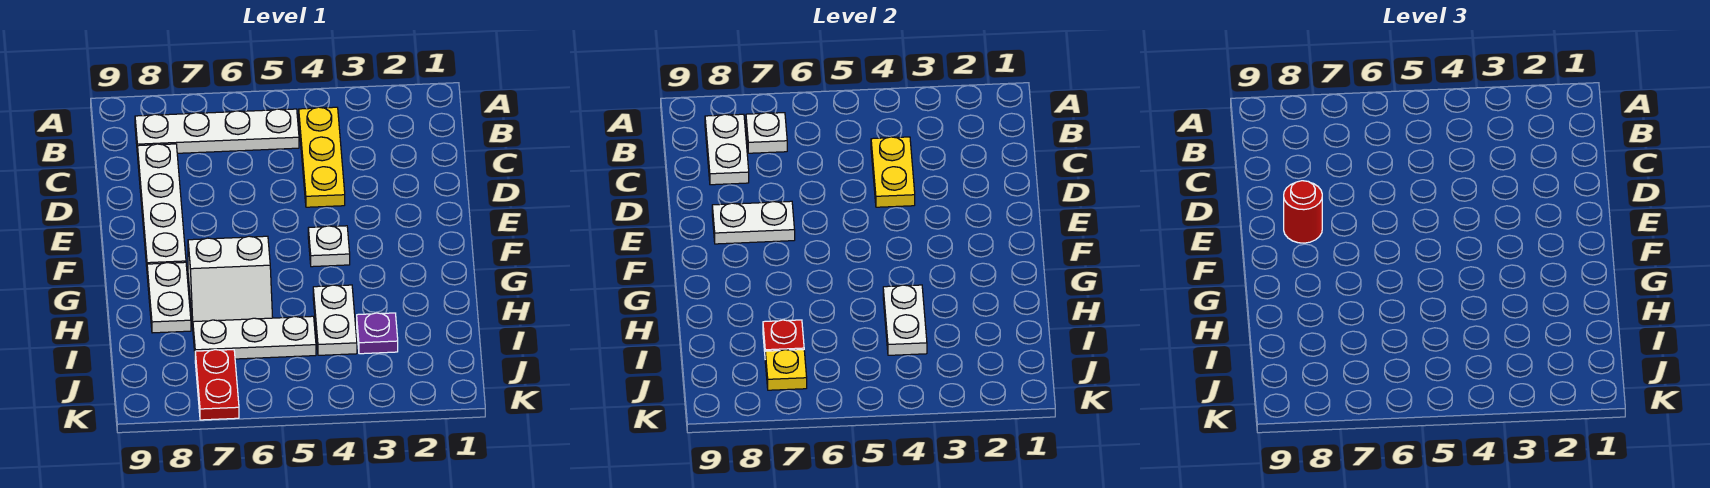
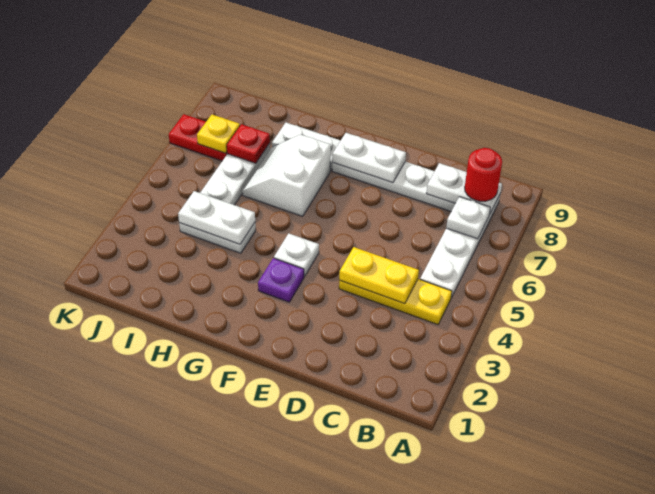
white plate E7:E8 level 2 -> white plate E8:F8 level 2
red round brick E8 level 3 -> red round brick B8 level 3
purple plate I3 level 1 -> purple plate F3 level 1

